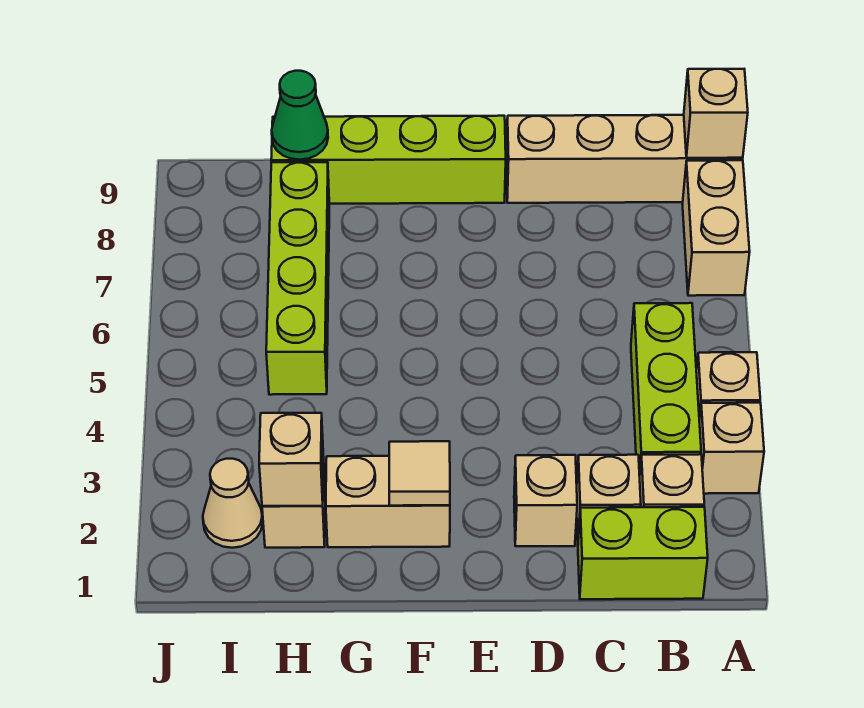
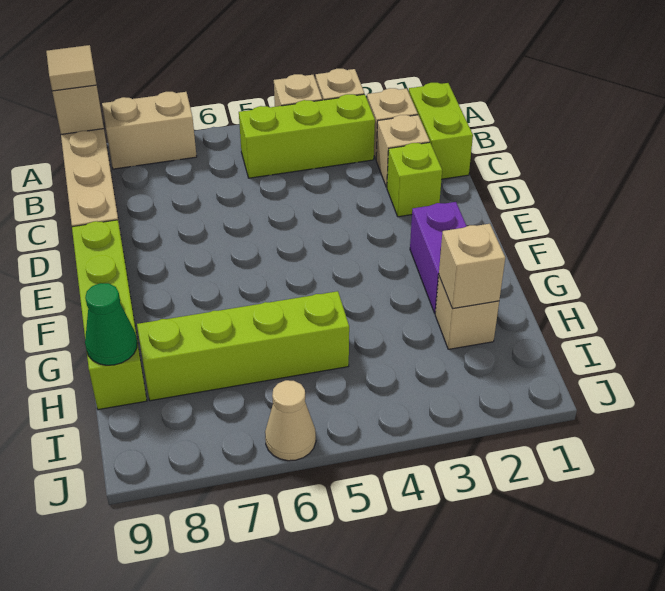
tan brick D2 level 1 -> lime brick D2 level 1
tan brick F2:G2 level 1 -> purple brick F2:G2 level 1
tan tile F2 level 2 -> tan tile A9 level 3
tan cone I2 level 1 -> tan cone J6 level 1

